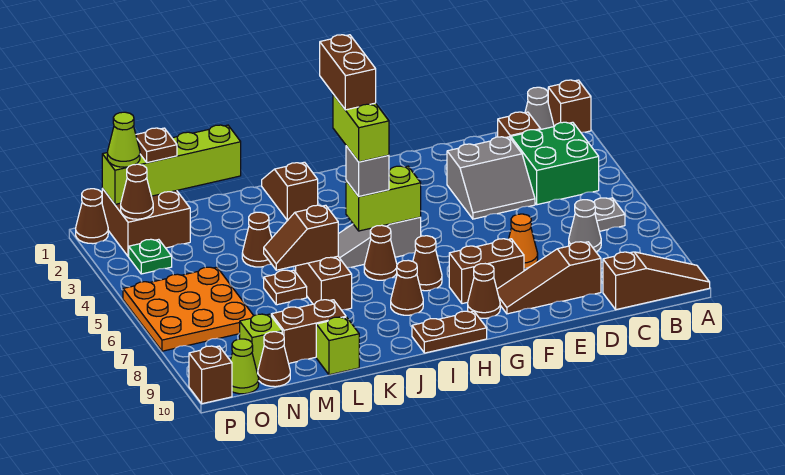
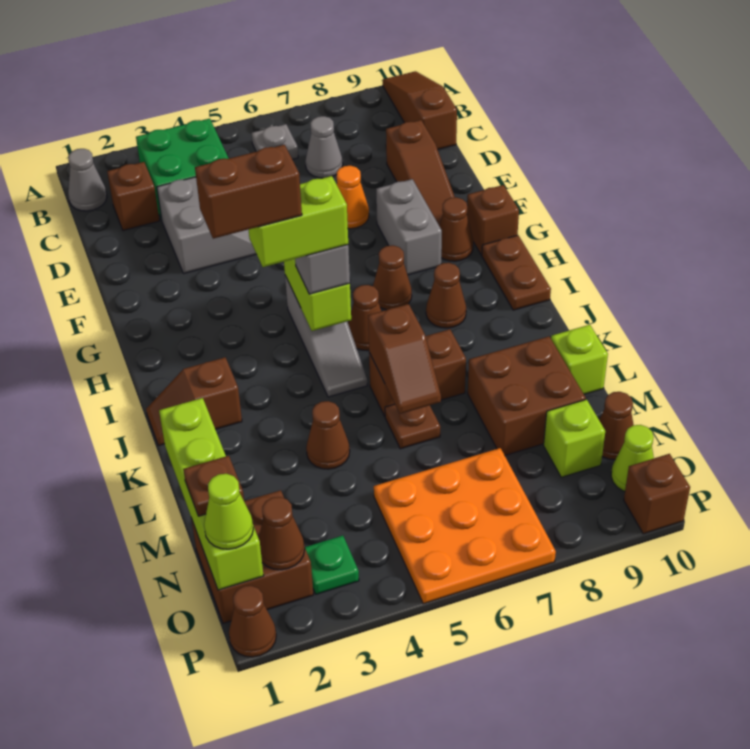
brown brick A1 level 1 -> brown brick G10 level 1
brown brick F8:G8 level 1 -> grey brick F8:G8 level 1
brown brick L9:M9 level 1 -> brown brick L8:M9 level 1

